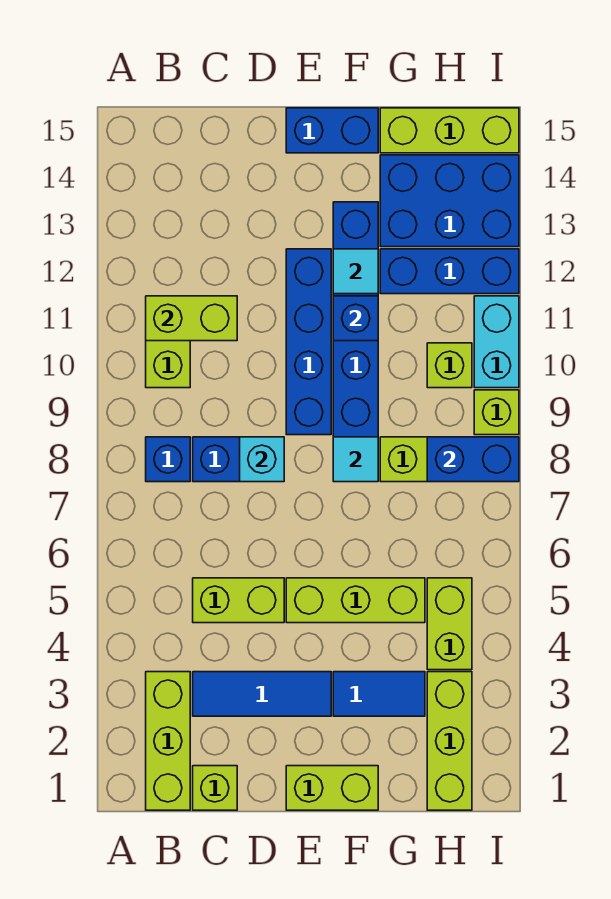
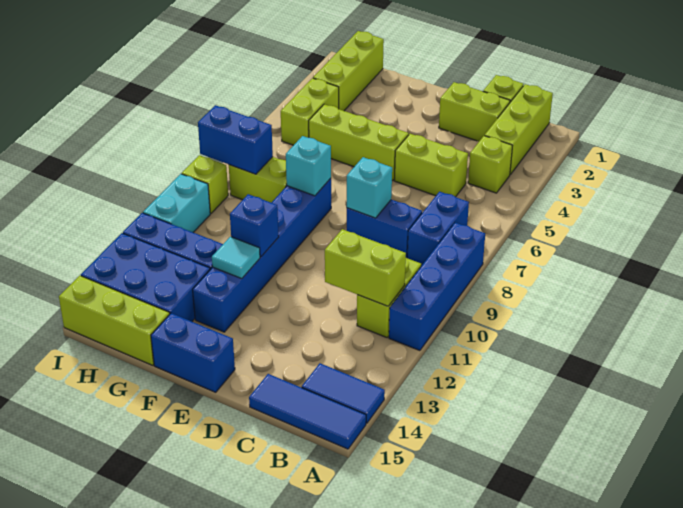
blue brick B8 level 1 -> blue brick B7:B8 level 1
blue tile C3:E3 level 1 -> blue tile A15:C15 level 1
lime brick E1:F1 level 1 -> lime brick C2:D2 level 1
blue brick E9:E12 level 1 -> blue brick A8:A11 level 1
blue tile F3:G3 level 1 -> blue tile A14:B14 level 1
cyan tile F8 level 2 -> cyan brick F8 level 2
lime brick H10 level 1 -> lime brick B4 level 1

